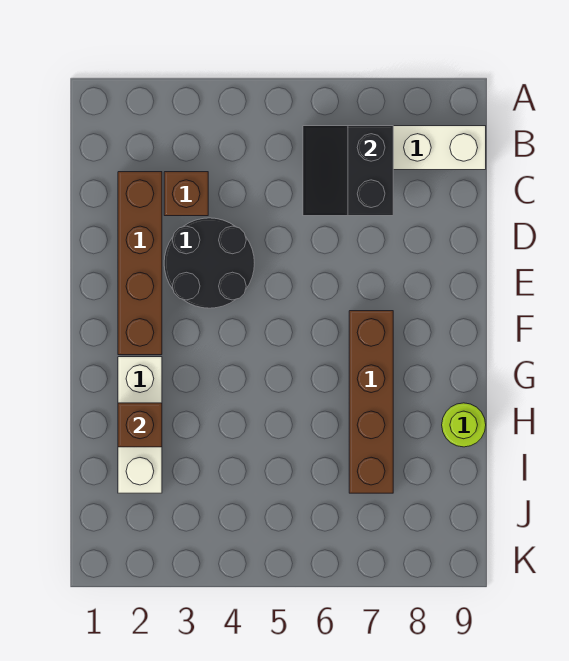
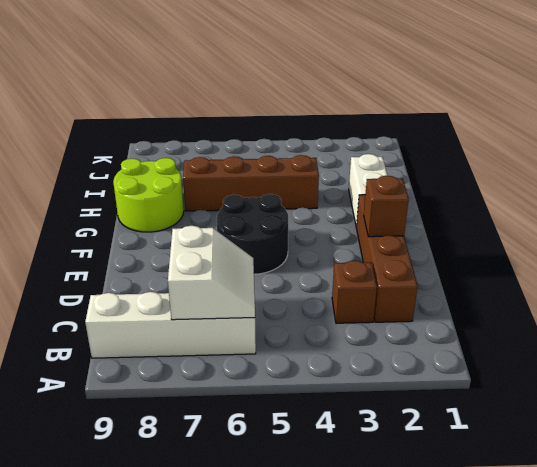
black slope B6:C7 level 2 top 7 -> white slope B6:C7 level 2 top 7
black round brick D3:E4 level 1 -> black round brick E5:F6 level 1
brown brick F7:I7 level 1 -> brown brick H4:H7 level 1
white brick G2:I2 level 1 -> white brick G2:H2 level 1
brown brick H2 level 2 -> brown brick E2 level 2
lime round brick H9 level 1 -> lime round brick G8:H9 level 1

